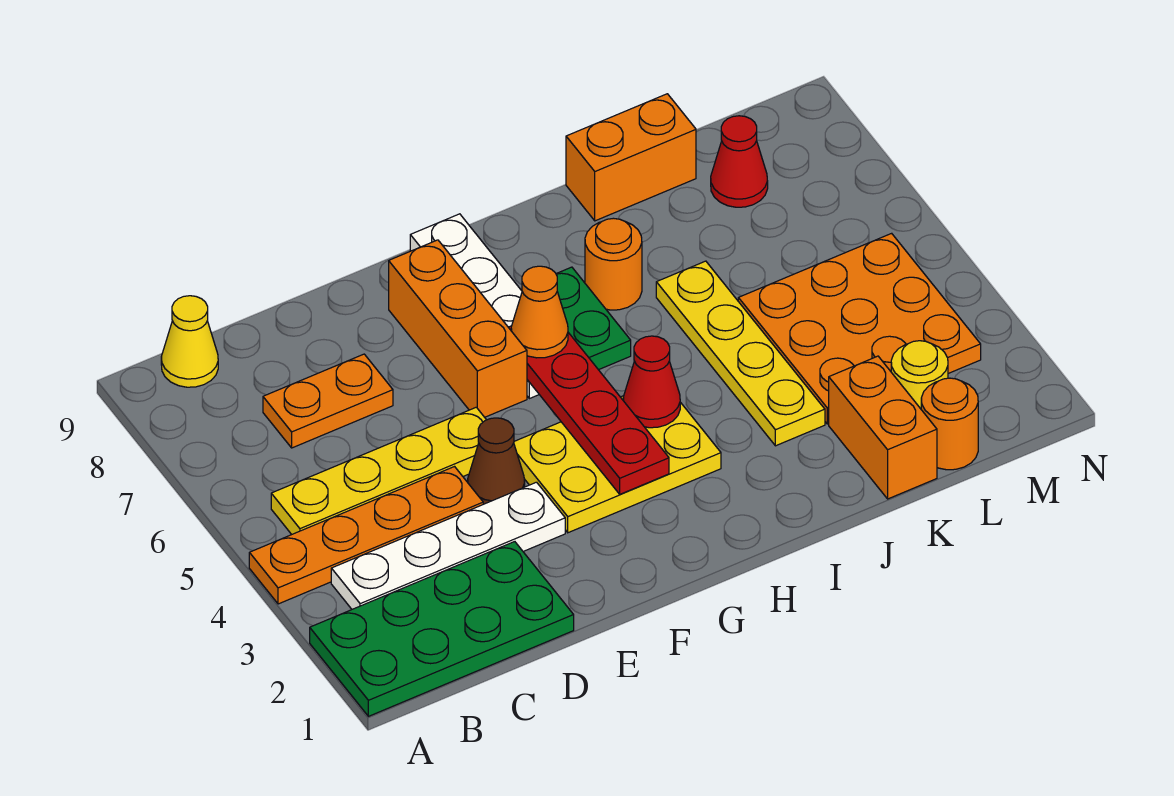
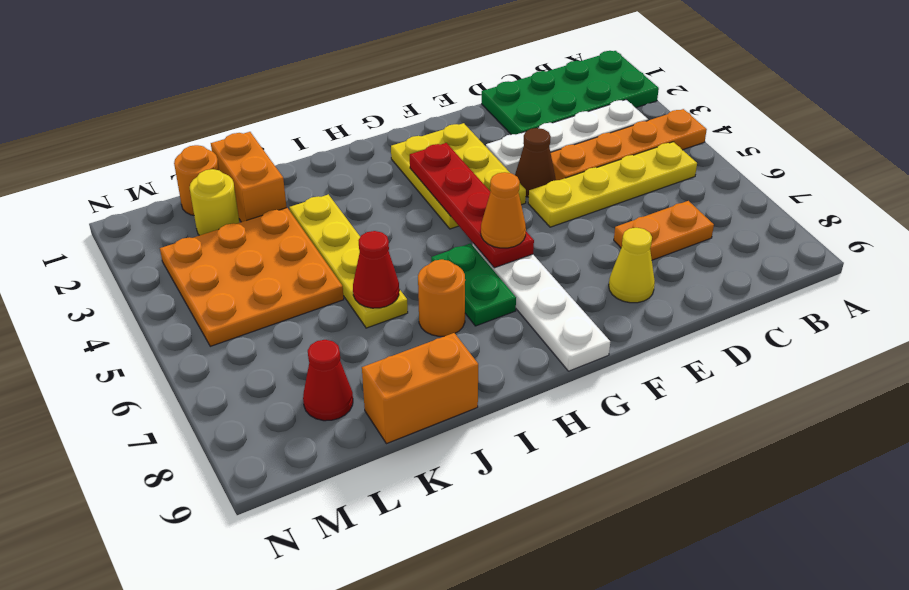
yellow cone B9 level 1 -> yellow cone E8 level 1
yellow plate F3:H4 level 1 -> yellow plate F2:G4 level 1
orange brick F6:F8 level 1 -> none
red cone H4 level 2 -> red cone J6 level 2

